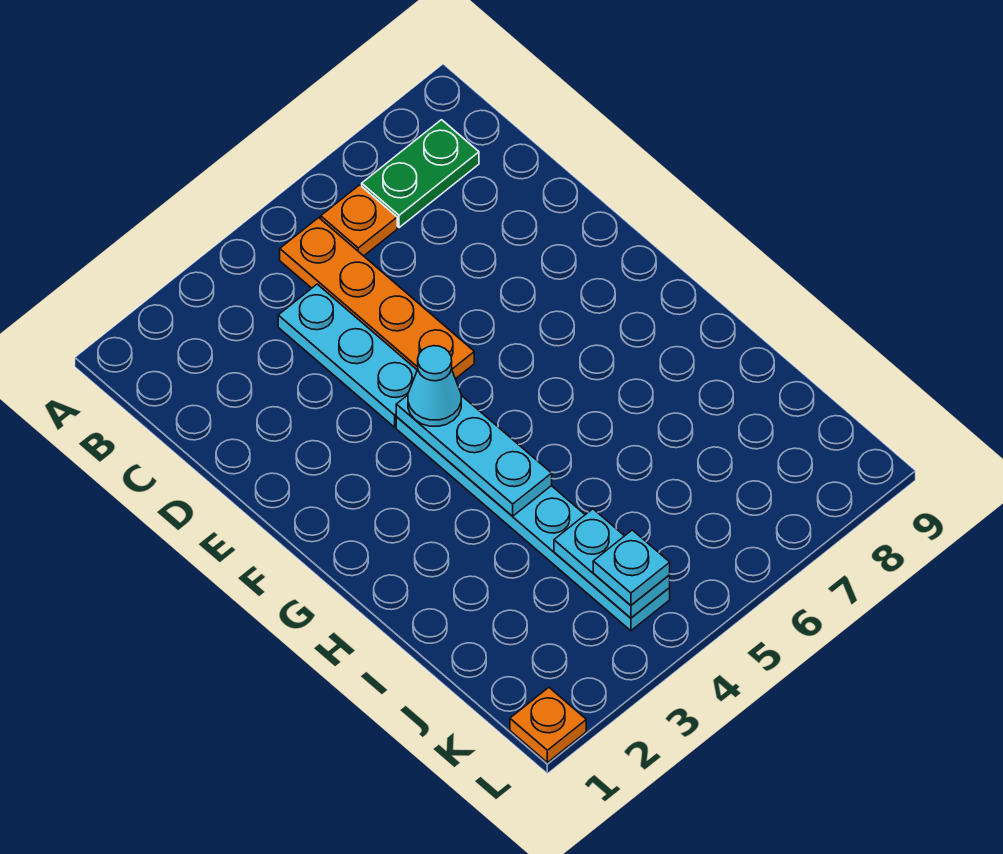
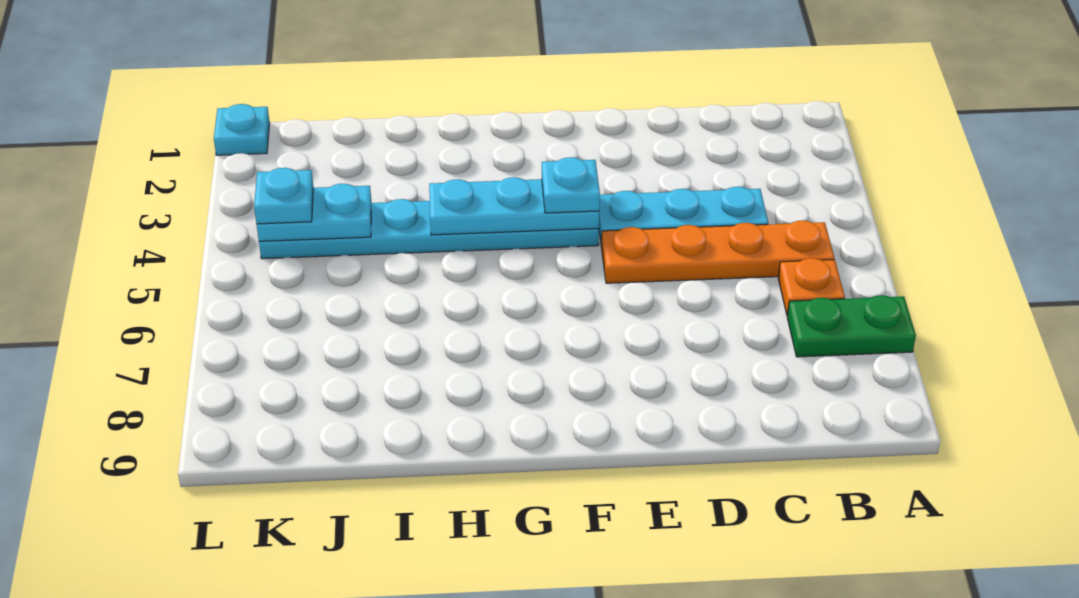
green plate B7:B8 level 1 -> green plate A7:B7 level 1
cyan cone F4 level 3 -> cyan plate F4 level 3
orange plate L1 level 1 -> cyan plate L1 level 1

